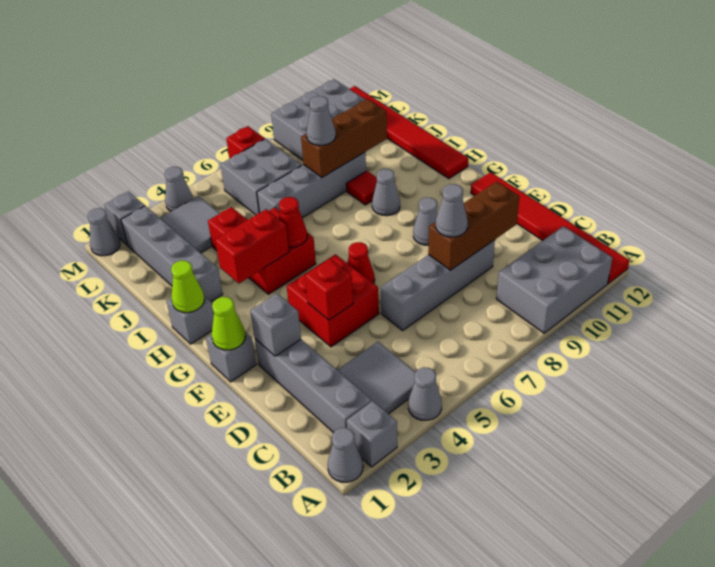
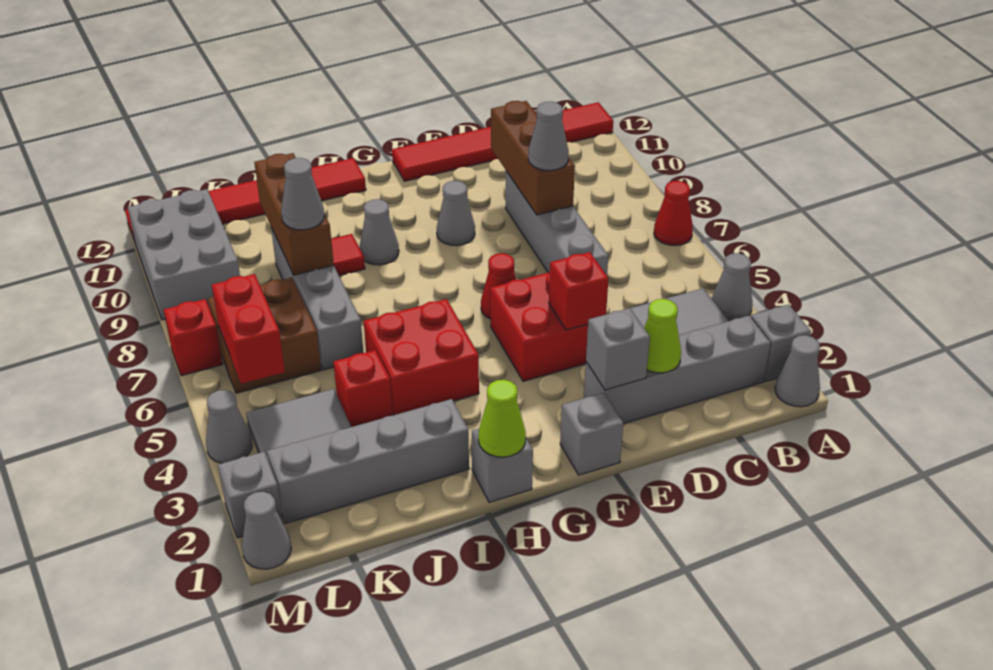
grey brick A9:B11 level 1 -> none
lime cone F1 level 2 -> lime cone D2 level 2
red brick H3:H4 level 2 -> red brick L5:L6 level 2
red cone H5 level 2 -> red cone A7 level 1
grey brick K6:L7 level 1 -> brown brick K6:L7 level 1

